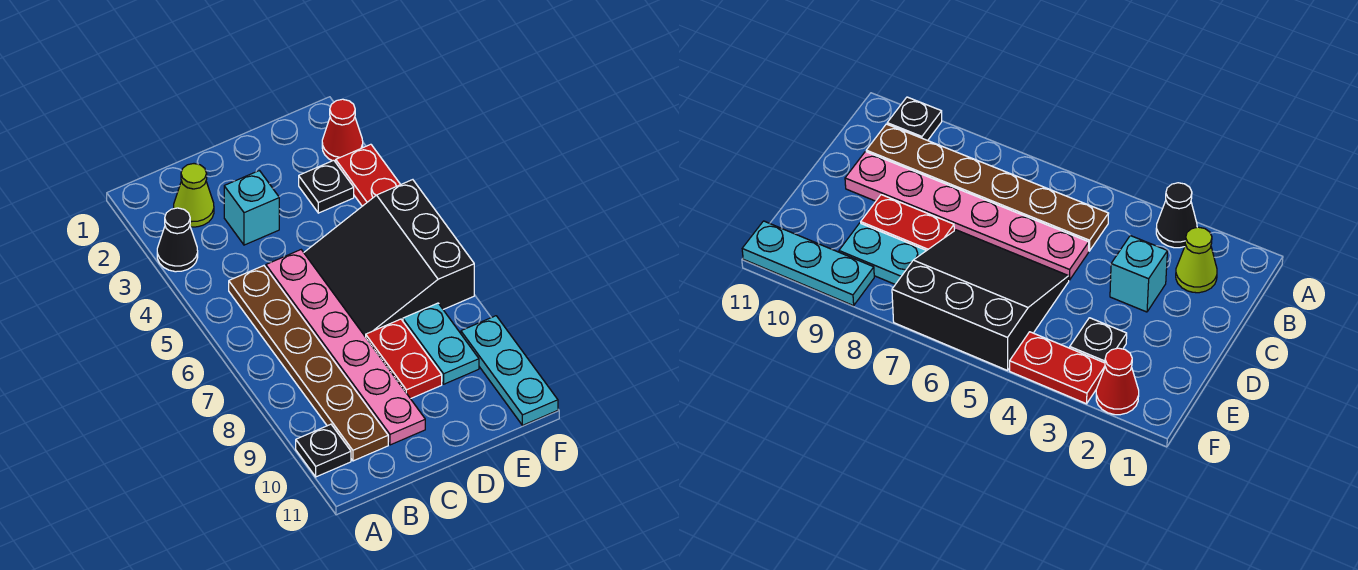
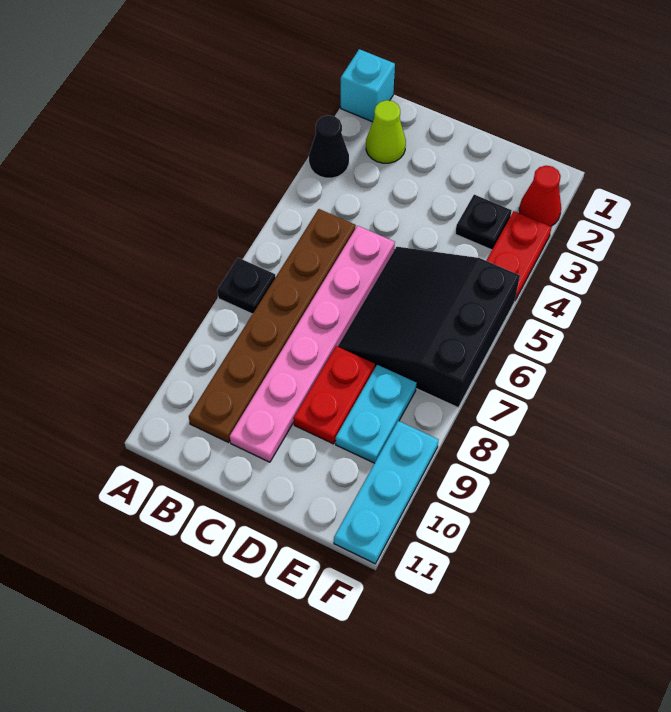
black plate A10 level 1 -> black plate A7 level 1
cyan brick C3 level 1 -> cyan brick A1 level 1

